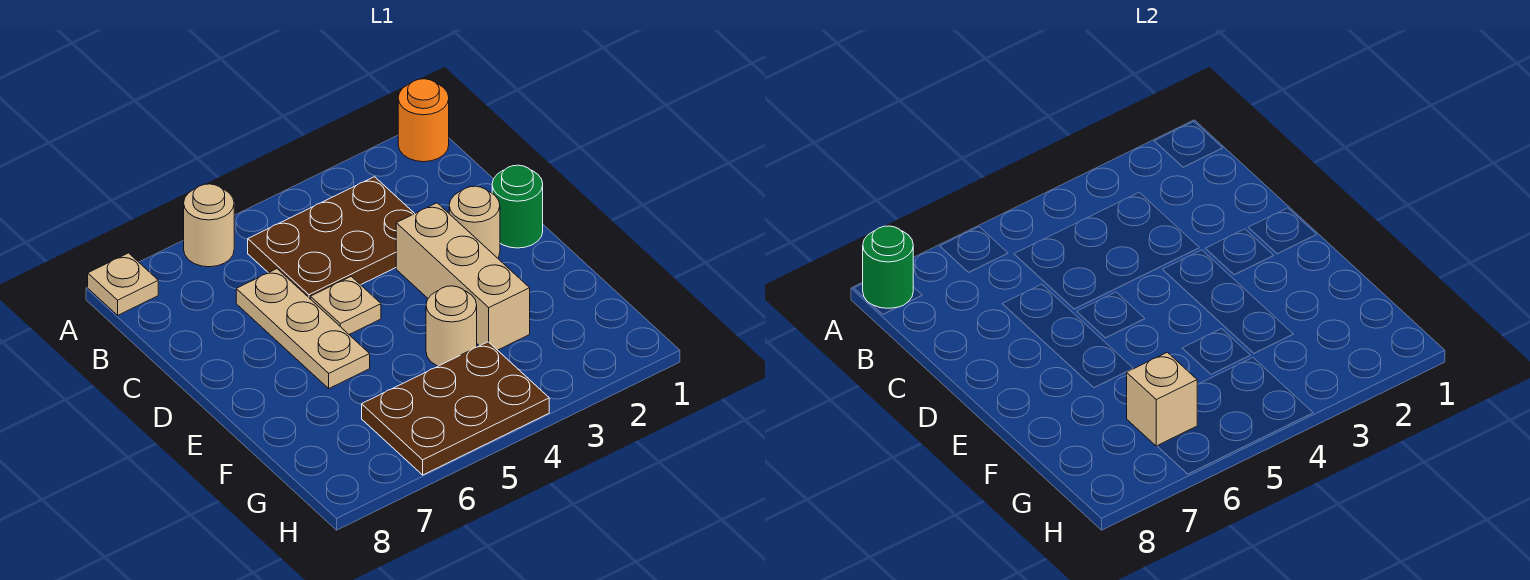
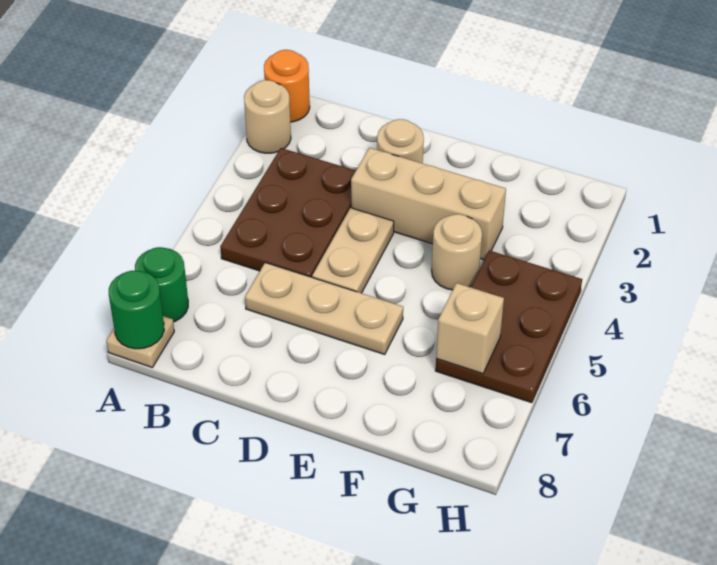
tan round brick A6 level 1 -> tan round brick A2 level 1
green round brick D1 level 1 -> green round brick A7 level 1
tan plate D5 level 1 -> tan plate D4:D5 level 1

